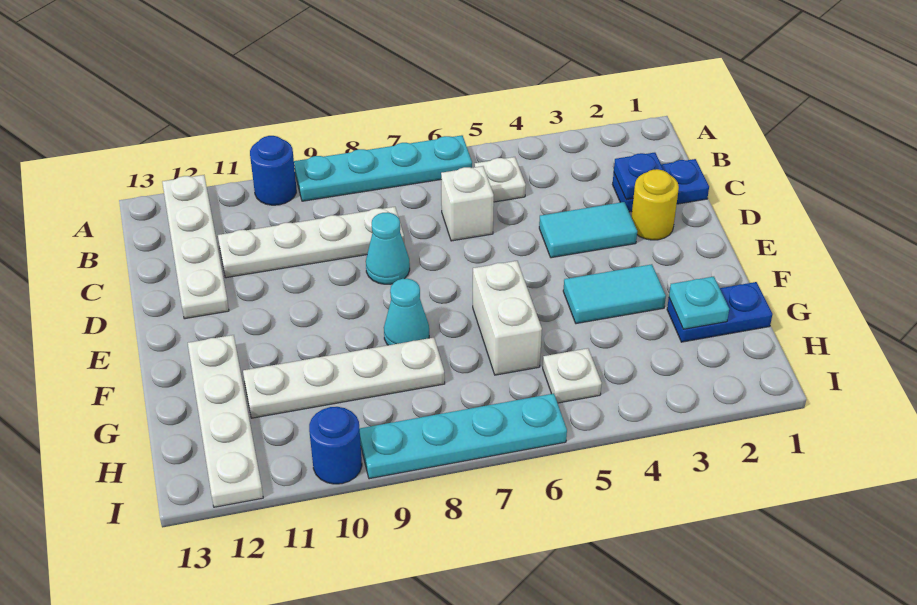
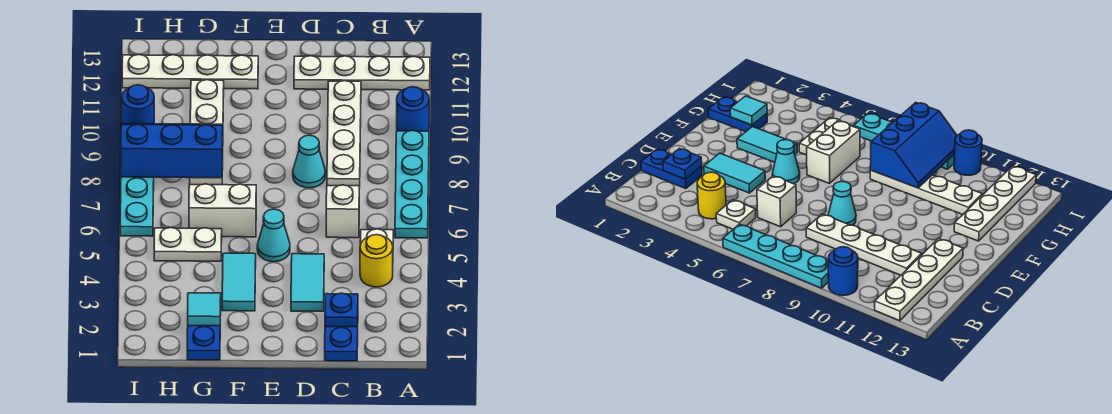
yellow round brick D2 level 1 -> yellow round brick B4 level 1
cyan cone F8 level 1 -> cyan cone E5 level 1
cyan plate G2 level 2 -> cyan tile G2 level 2
none -> blue slope G8:I9 level 2 top 8
white plate H5 level 1 -> white plate G5:H5 level 1

